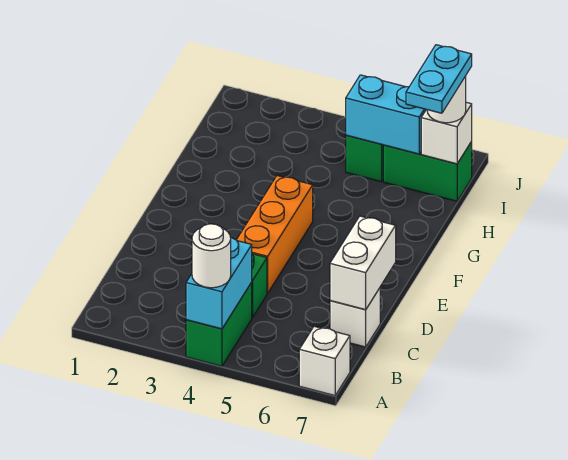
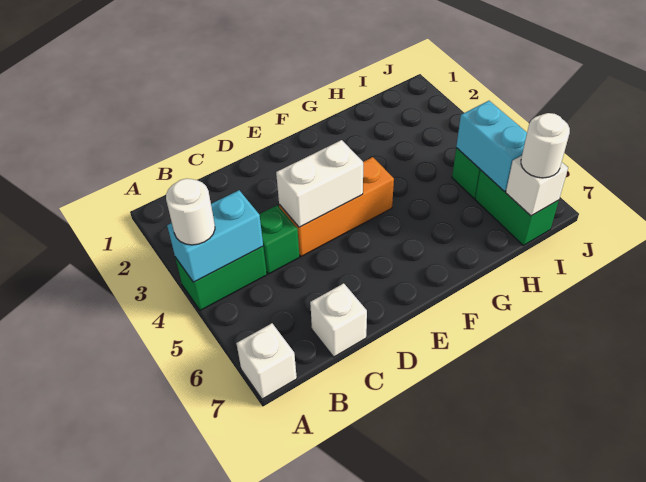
white brick C7:D7 level 2 -> white brick D4:E4 level 2
cyan plate H7:I7 level 4 -> none

